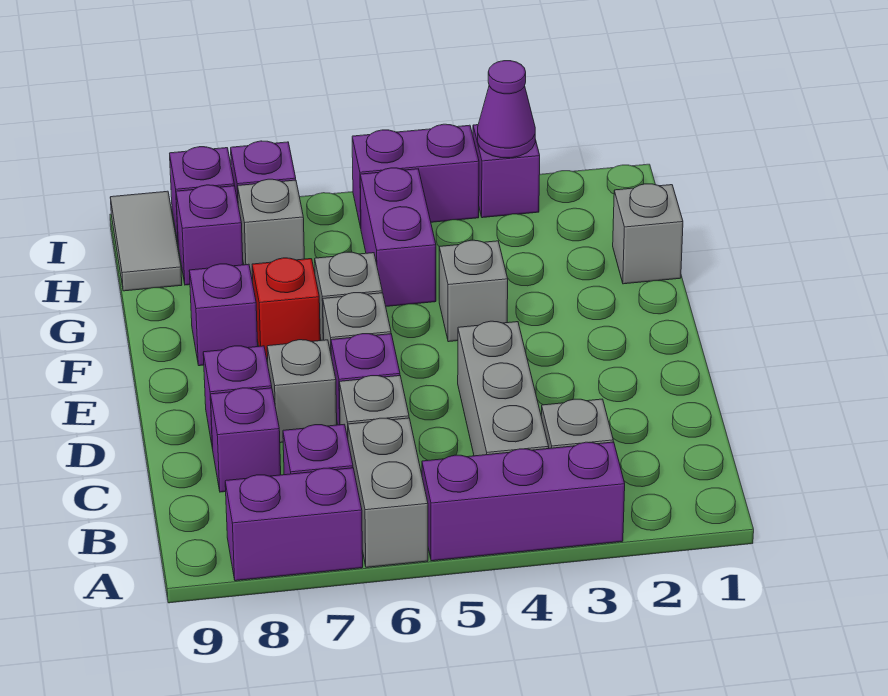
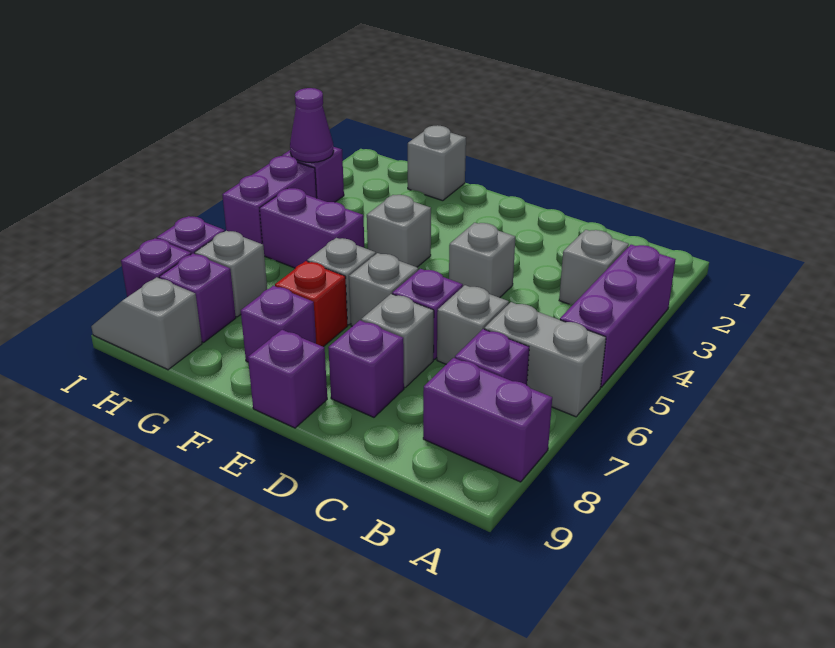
purple brick A7:A8 level 1 -> purple brick A8:B8 level 1
grey brick B4:D4 level 1 -> grey brick D4 level 1
purple brick C8 level 1 -> purple brick E9 level 1
grey tile H9:I9 level 1 -> grey slope H9:I9 level 1 top H

